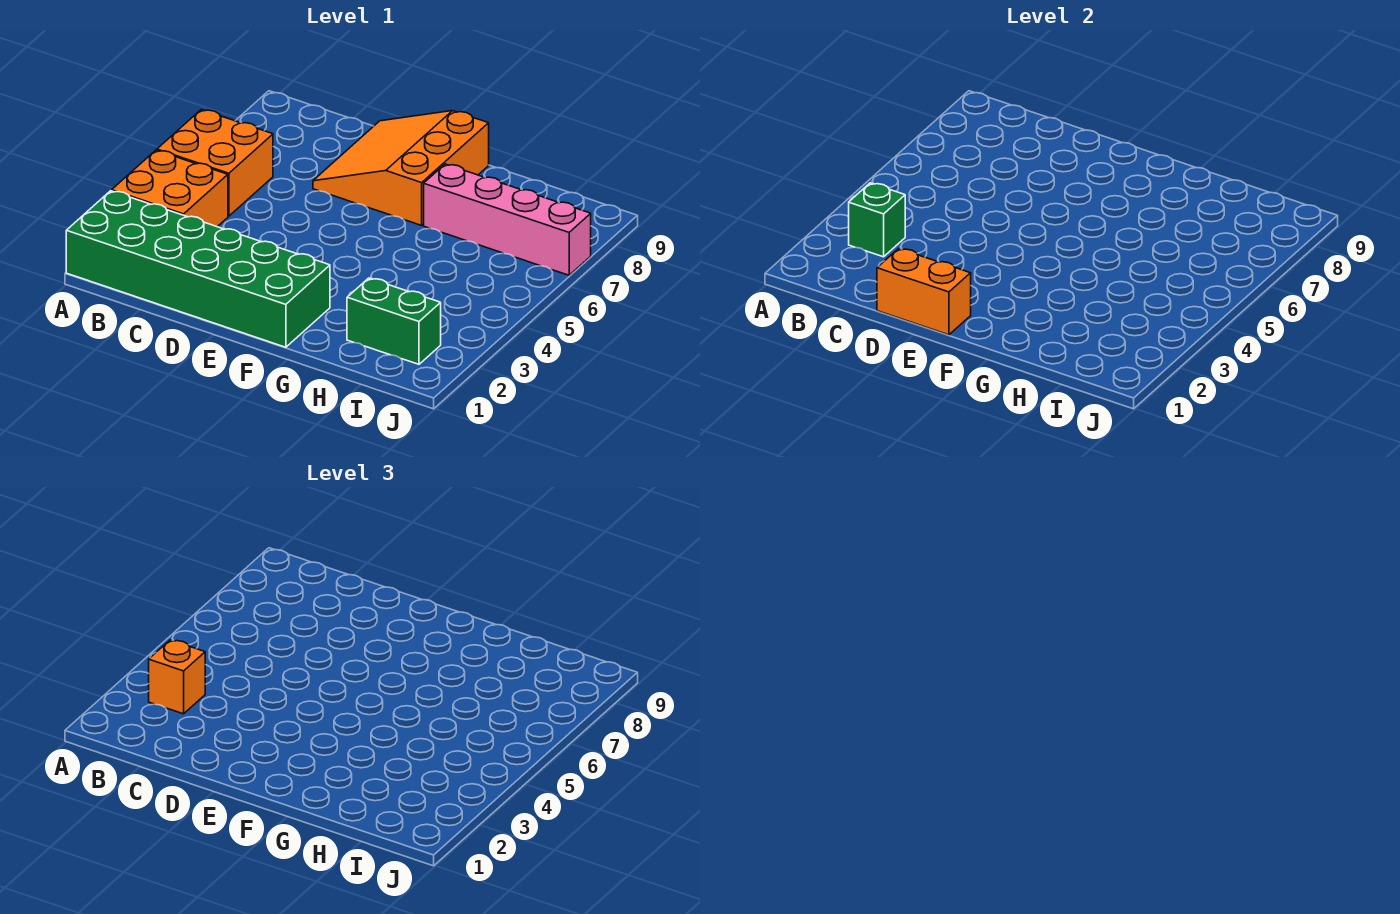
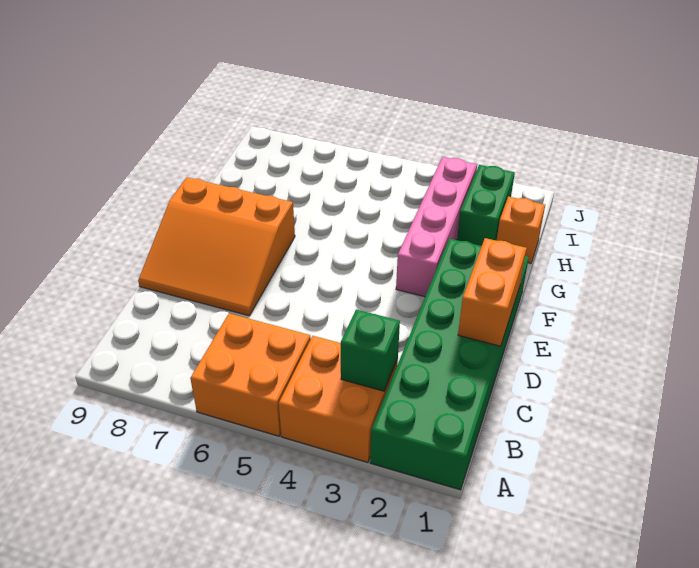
orange brick B3 level 3 -> orange brick H1 level 1
pink brick G7:J7 level 1 -> pink brick F3:I3 level 1

